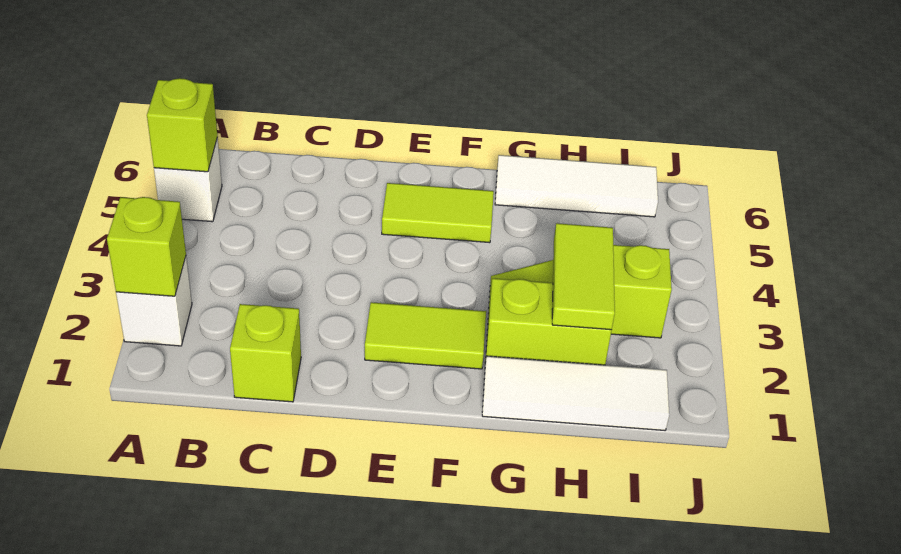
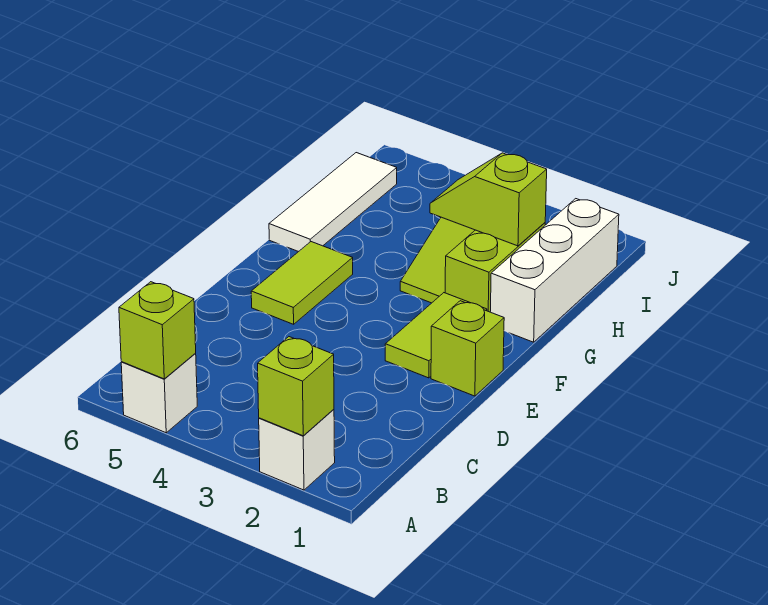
lime brick C1 level 1 -> lime brick E1 level 1
white tile G1:I1 level 1 -> white brick G1:I1 level 1
lime tile H2:H3 level 2 -> lime slope H2:H3 level 2 top 2

